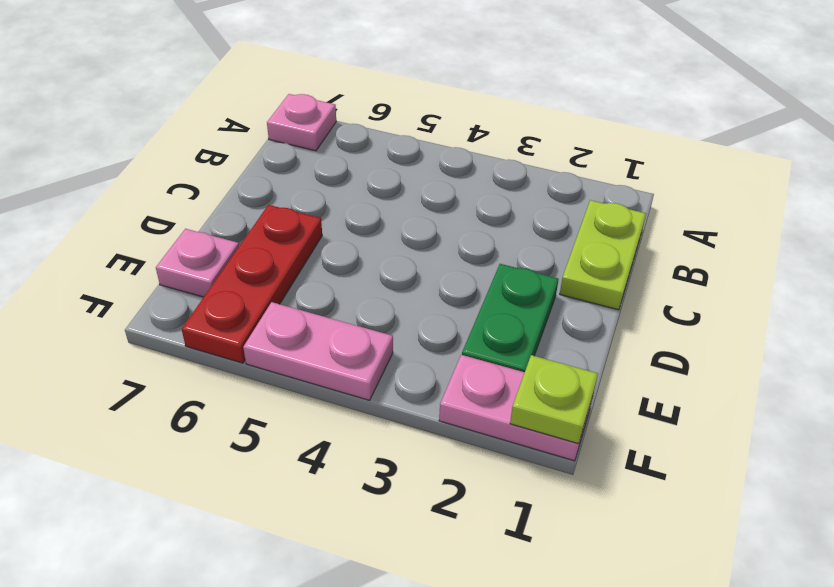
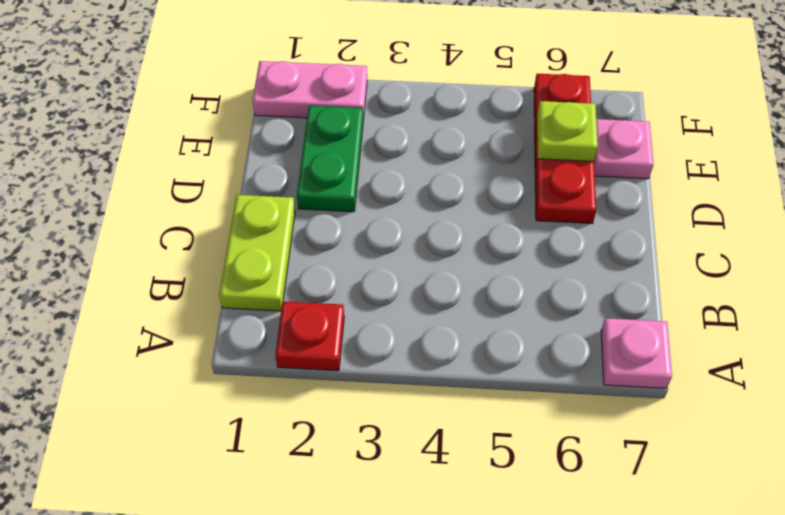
none -> red plate A2 level 1
lime plate F1 level 2 -> lime plate E6 level 2
pink plate F4:F5 level 1 -> none

